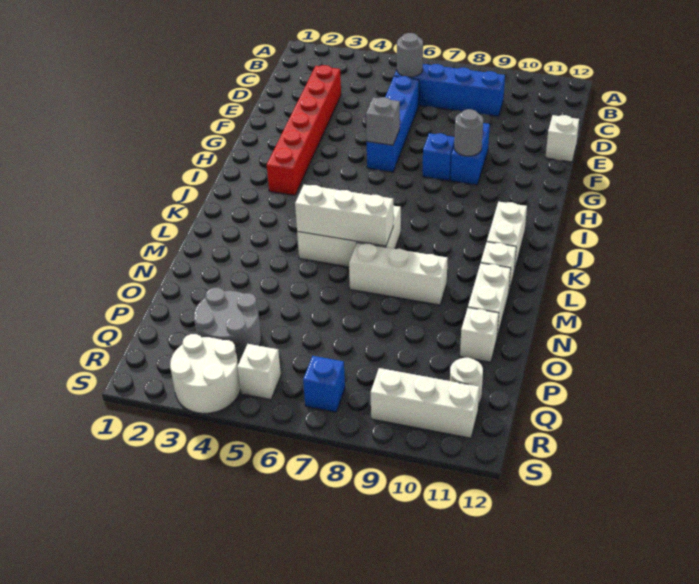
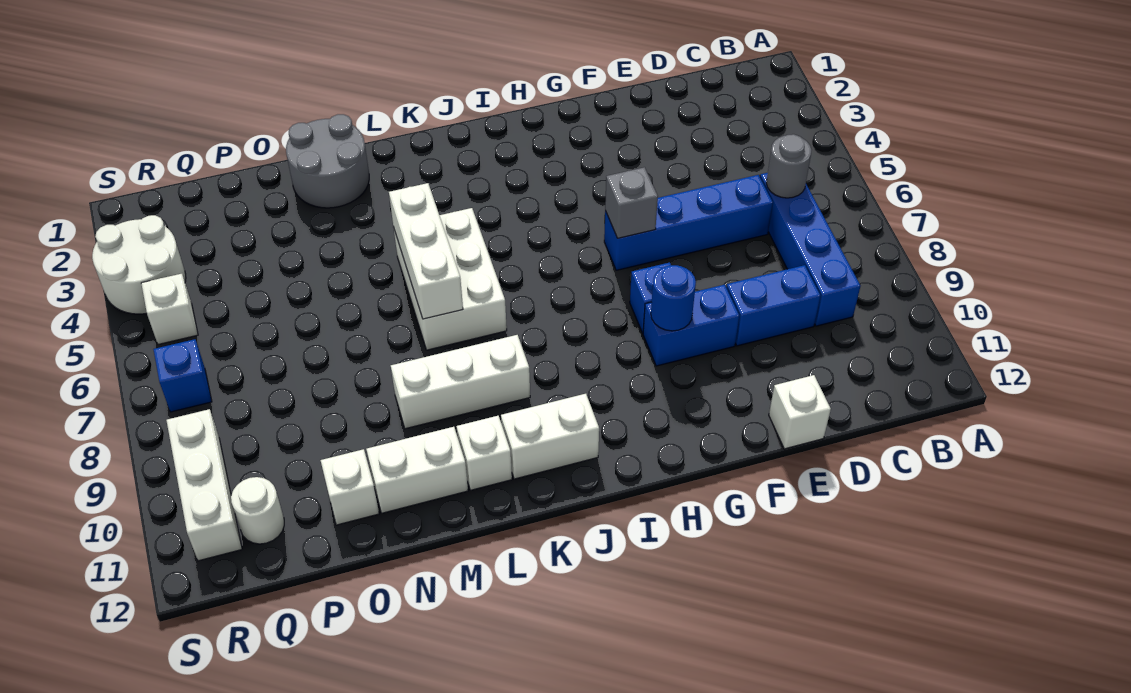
red brick D3:I3 level 1 -> none
none -> blue brick D9:E9 level 1
grey round brick G9 level 2 -> blue round brick G9 level 2
white brick M7:M9 level 1 -> white brick K9:M9 level 1
grey round brick P3:Q4 level 1 -> grey round brick M1:N2 level 1

